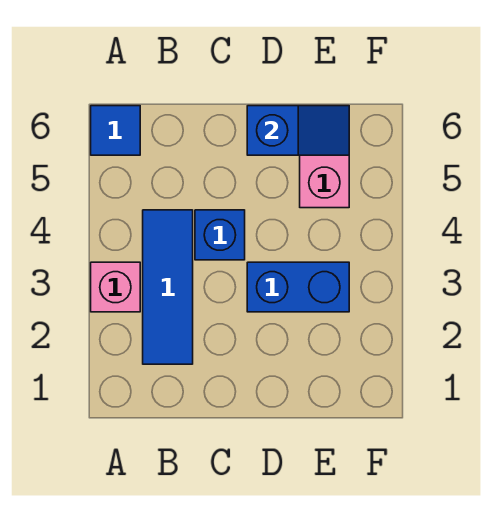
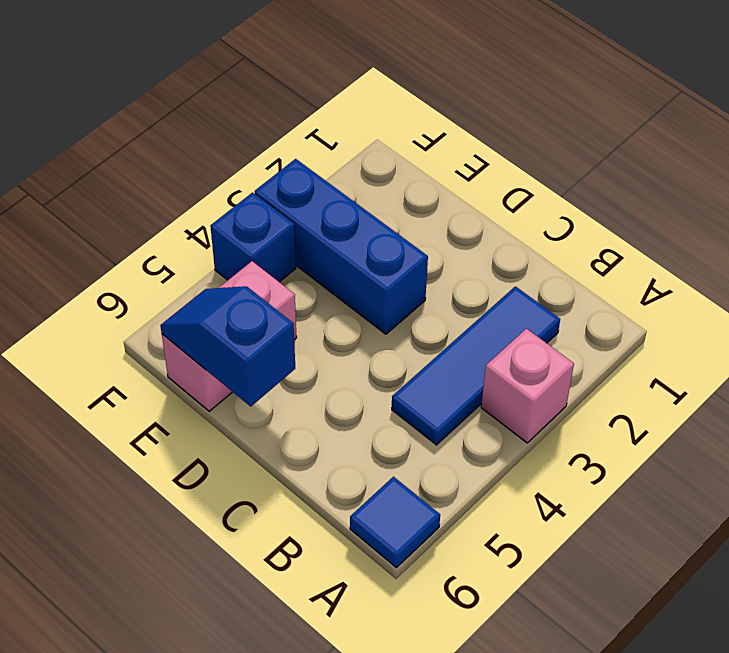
blue brick C4 level 1 -> blue brick F4 level 1
blue brick D3:E3 level 1 -> blue brick D3:F3 level 1

